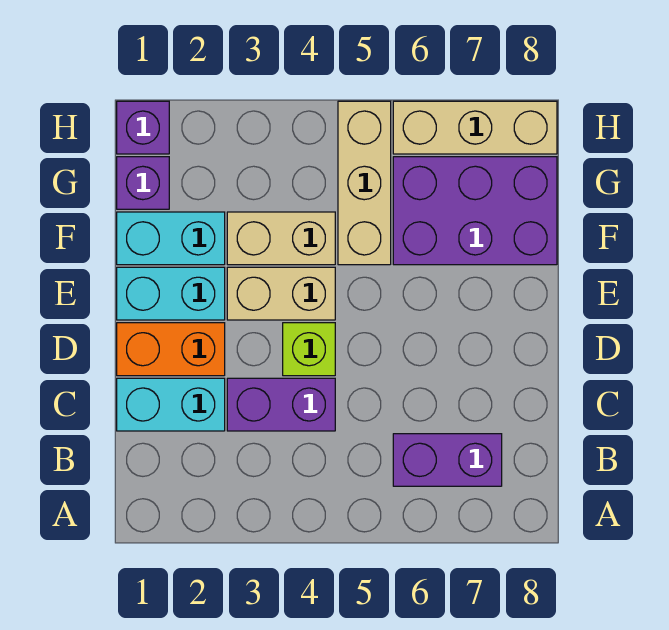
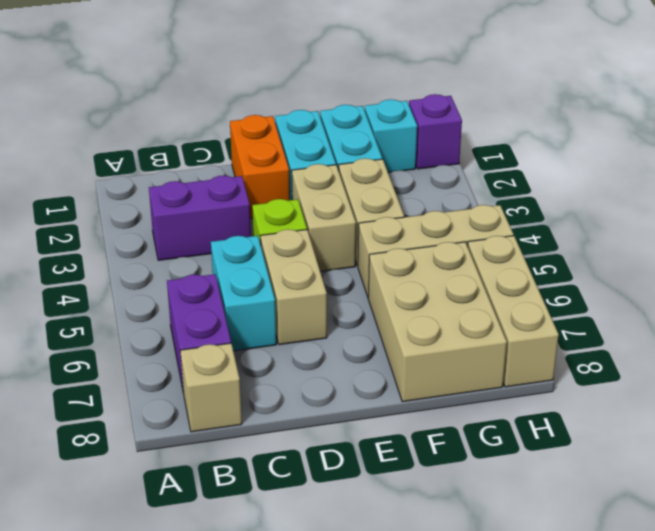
none -> tan brick B8 level 1
cyan brick C1:C2 level 1 -> cyan brick C5:C6 level 1
purple brick C3:C4 level 1 -> purple brick B3:C3 level 1
none -> tan brick D5:D6 level 1
purple brick F6:G8 level 1 -> tan brick F6:G8 level 1
purple brick G1 level 1 -> cyan brick G1 level 1

